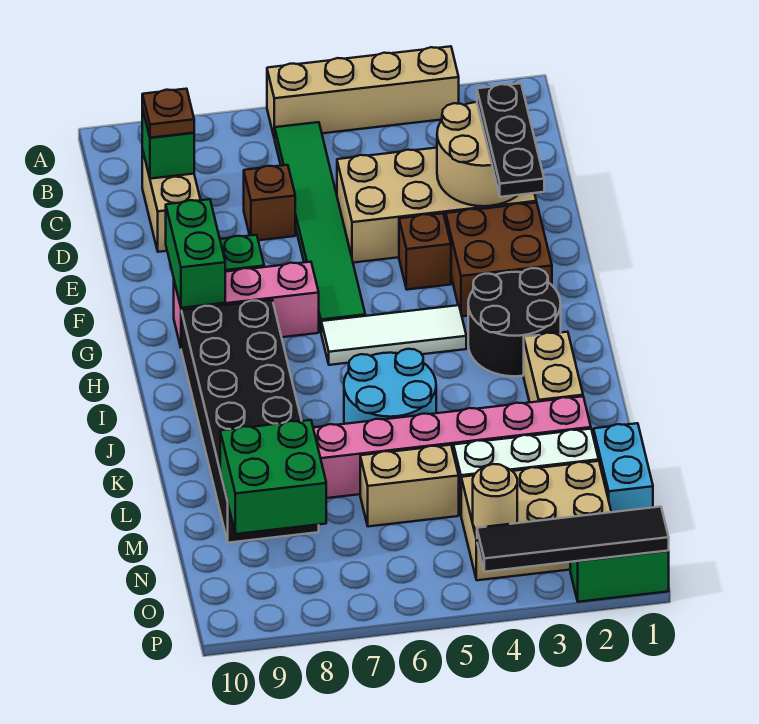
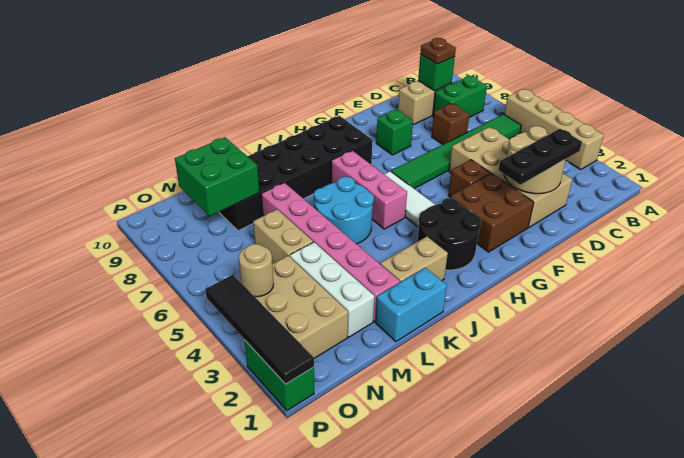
green brick F9:G9 level 2 -> green brick B8:C8 level 1
pink brick G7:G9 level 1 -> pink brick I5:I7 level 1
cyan brick M1:N1 level 1 -> cyan brick K1:L1 level 1

